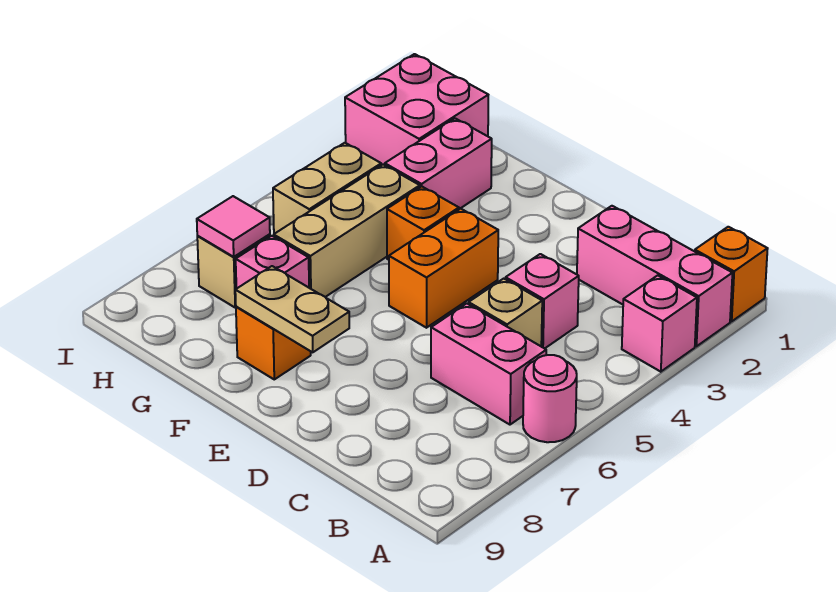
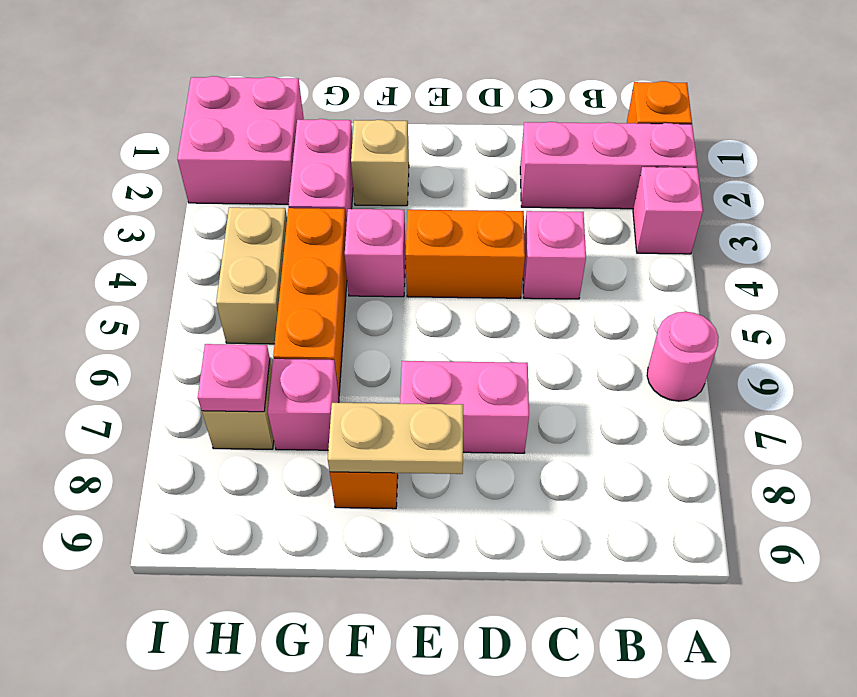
pink brick B6:C6 level 1 -> pink brick D7:E7 level 1
tan brick C5 level 1 -> tan brick F2 level 1
orange brick E4:E5 level 1 -> orange brick D4:E4 level 1
orange brick F4 level 1 -> pink brick F4 level 1
tan brick G4:G6 level 1 -> orange brick G4:G6 level 1
pink tile H7 level 2 -> pink plate H7 level 2

